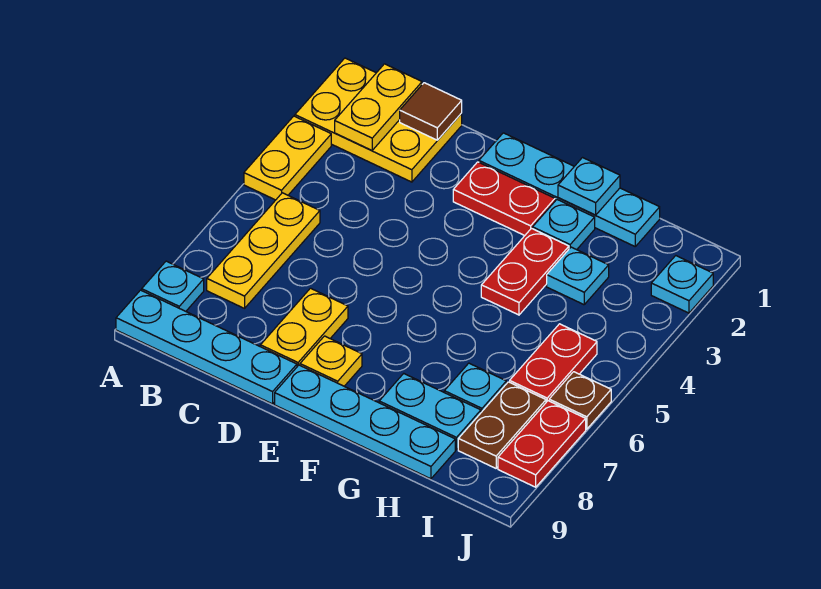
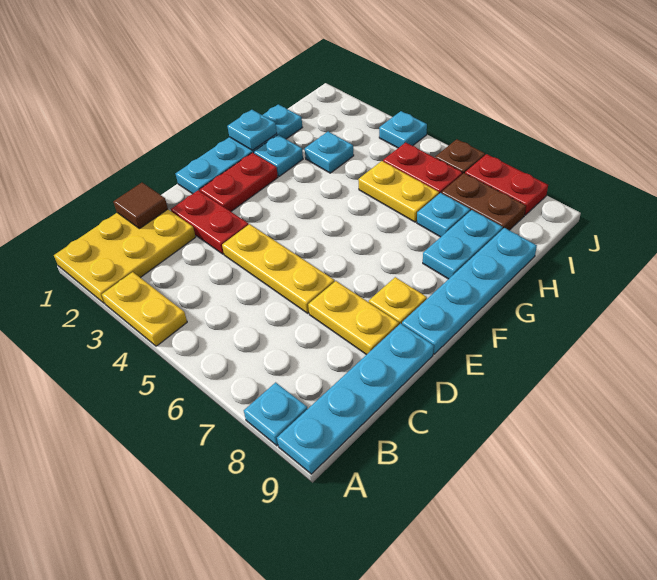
yellow plate B1:B2 level 2 -> yellow plate H5:H6 level 1
yellow plate B5:B7 level 1 -> yellow plate D4:D6 level 1
red plate G3:G4 level 1 -> red plate D2:D3 level 1
cyan plate J2 level 1 -> cyan plate J4 level 1

